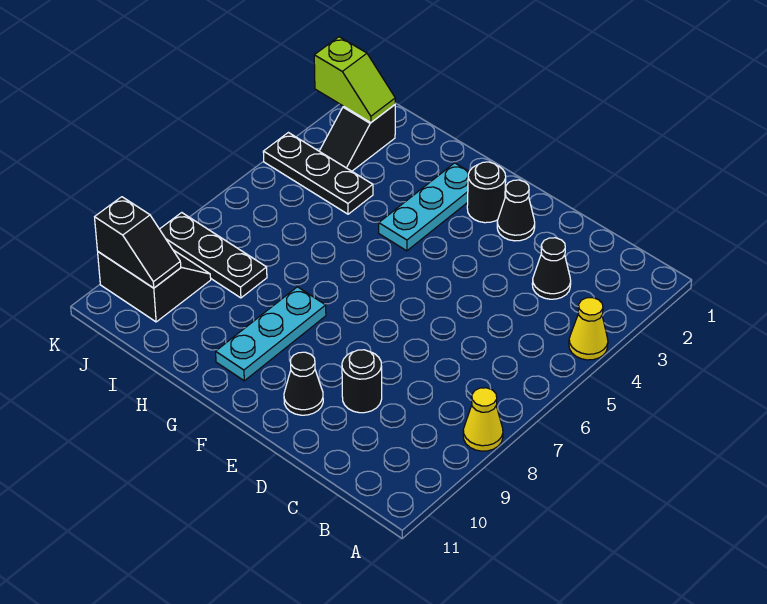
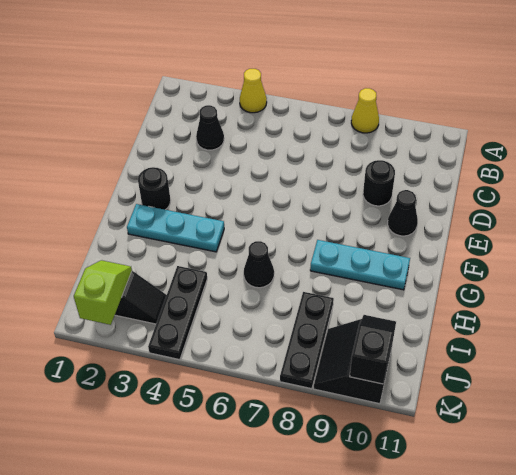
black cone E2 level 1 -> black cone H6 level 1

